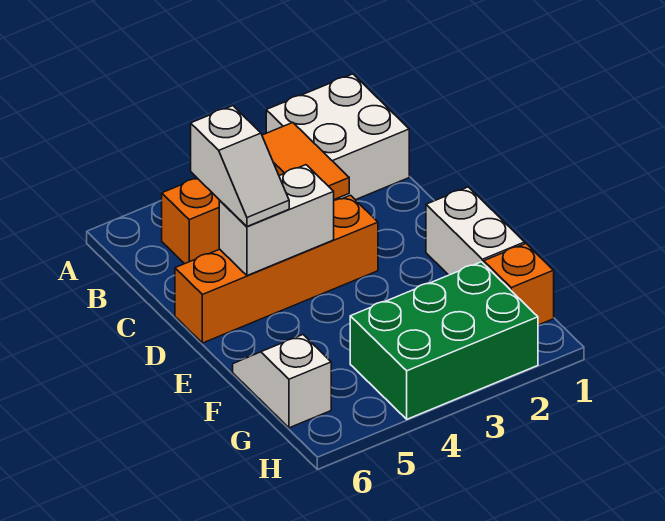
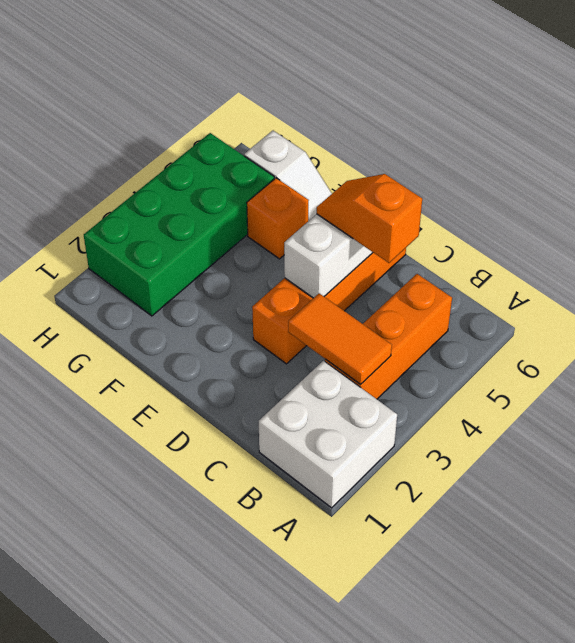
white slope C5:D5 level 3 top C -> orange slope C5:D5 level 3 top C
white brick E1:F1 level 1 -> none
orange brick G1 level 1 -> orange brick F5 level 1
green brick G2:H4 level 1 -> green brick G2:H5 level 1

